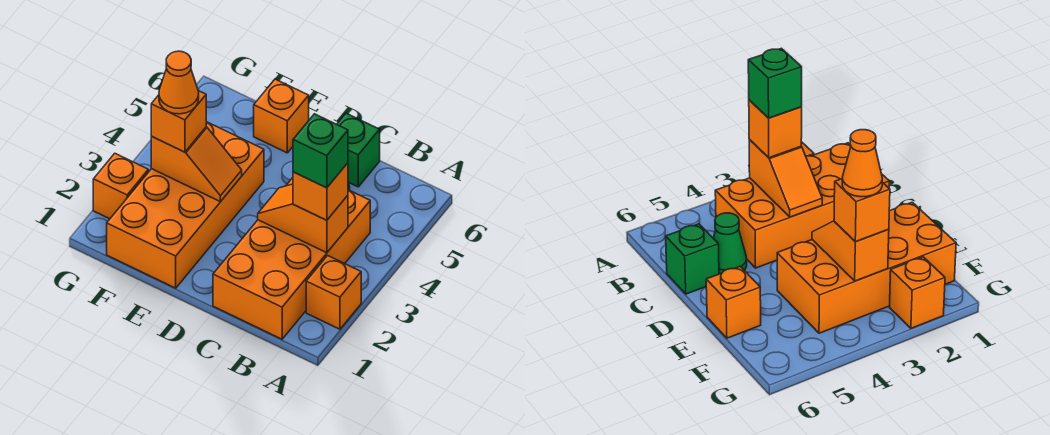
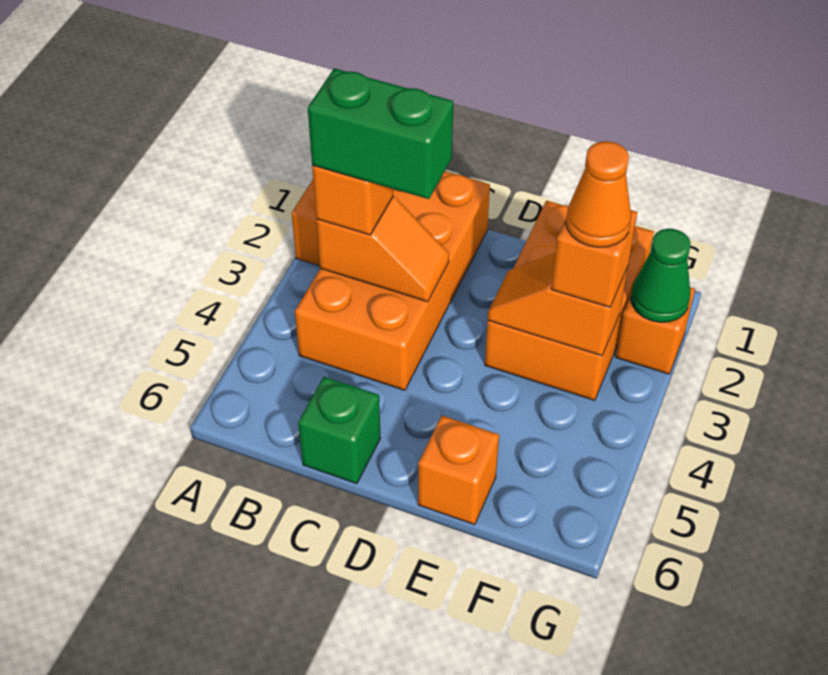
green brick B3 level 4 -> green brick B3:C3 level 4
green cone C5 level 1 -> green cone G2 level 2
orange brick E1:F4 level 1 -> orange brick E1:F3 level 1

